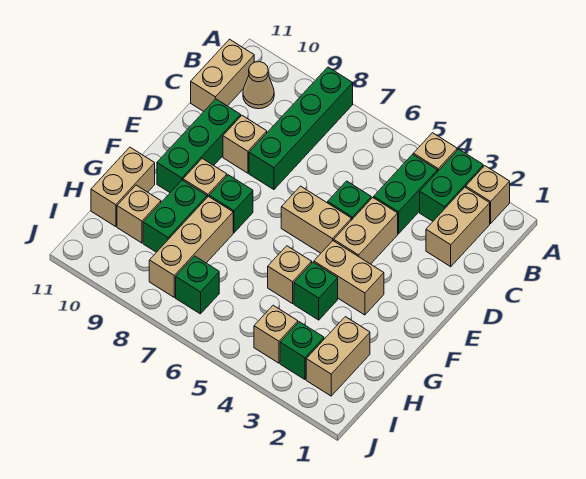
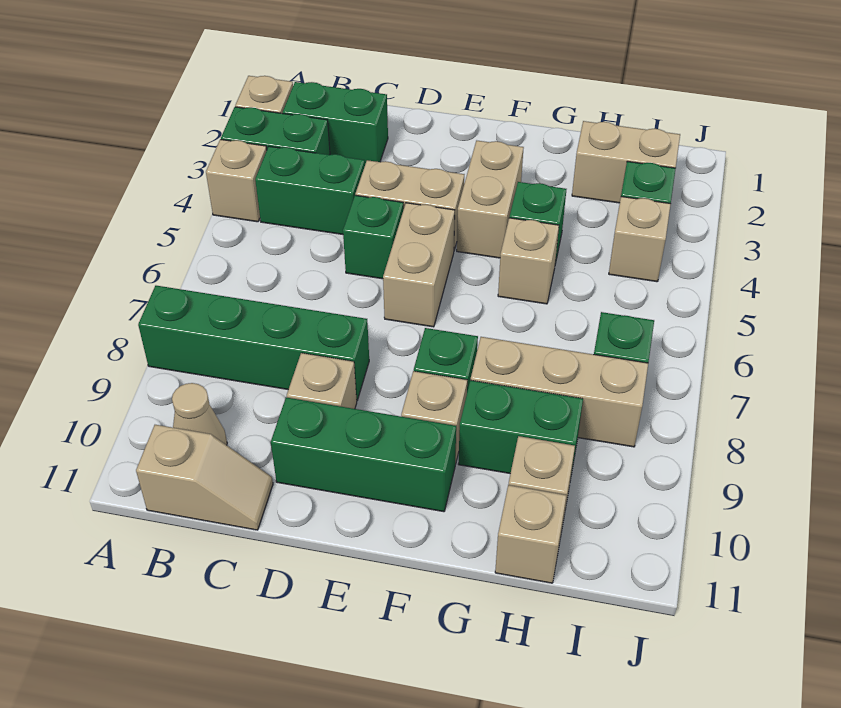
tan brick B2:C2 level 1 -> green brick B2:C2 level 1
tan brick B11:C11 level 1 -> tan slope B11:C11 level 1 top B
tan brick G11:H11 level 1 -> tan brick H11 level 1

